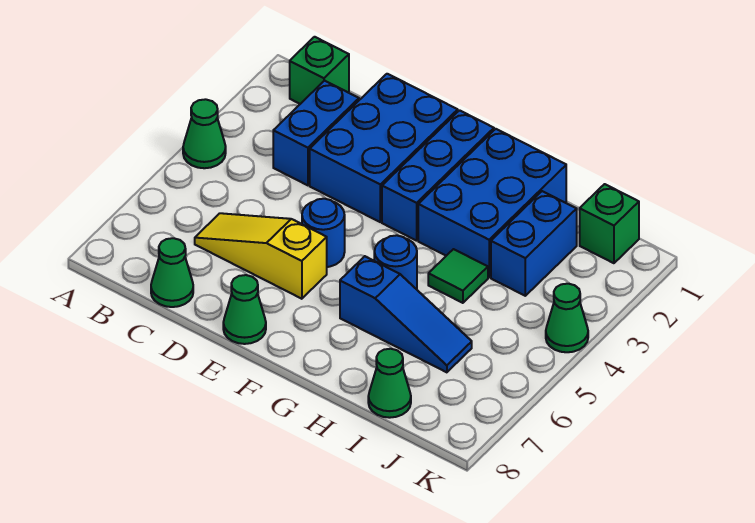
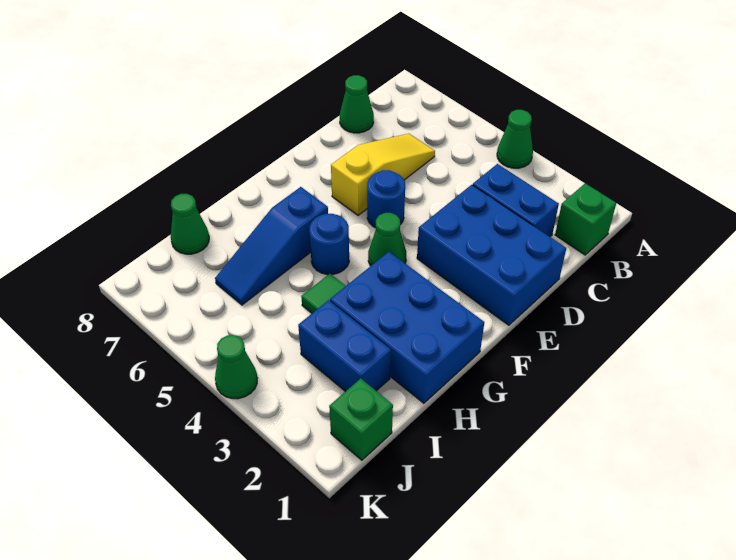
green cone E8 level 1 -> green cone F4 level 1
blue brick F1:F3 level 1 -> none

